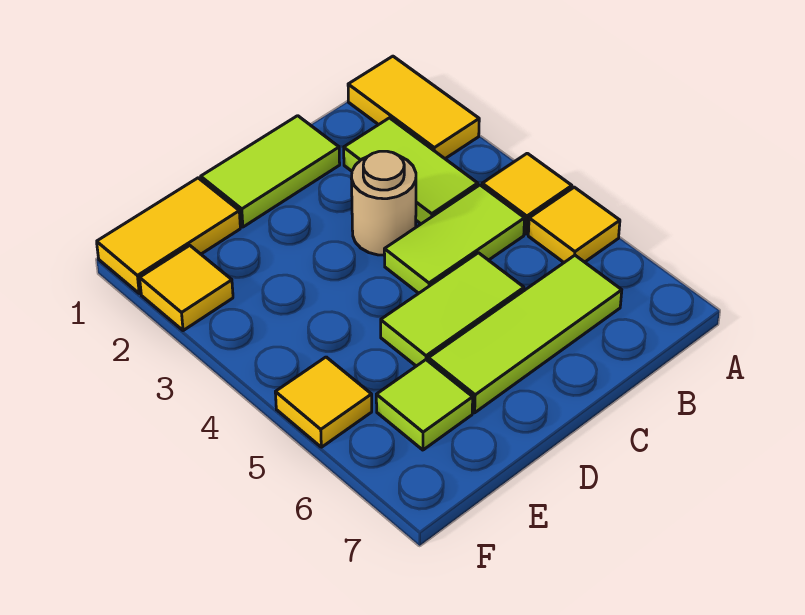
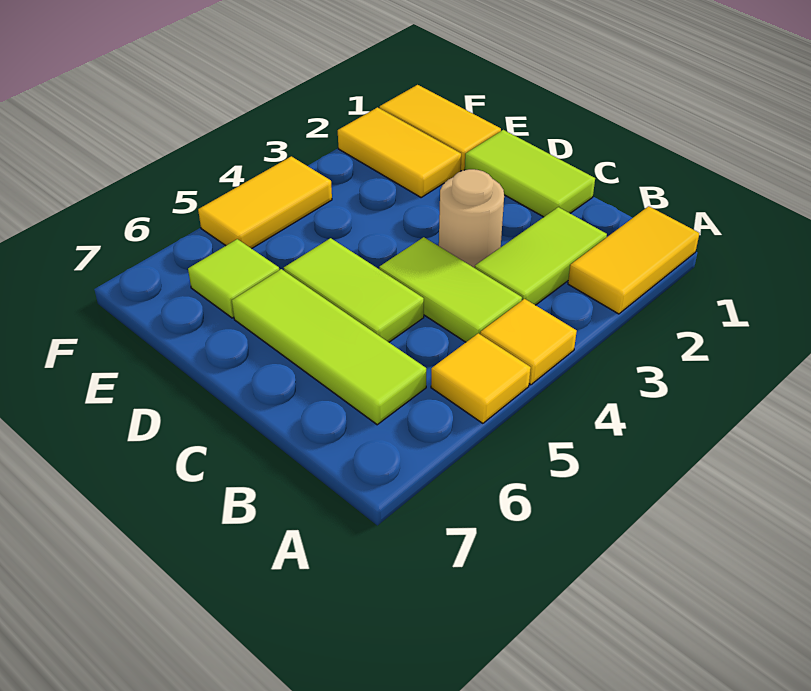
yellow tile F2 level 1 -> yellow tile E2:F2 level 1
yellow tile F5 level 1 -> yellow tile F4:F5 level 1

